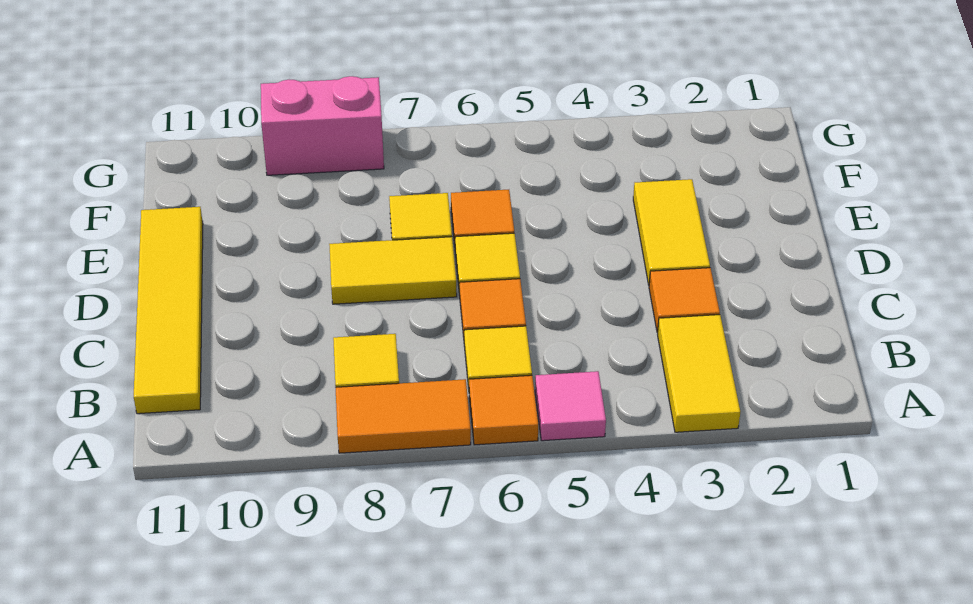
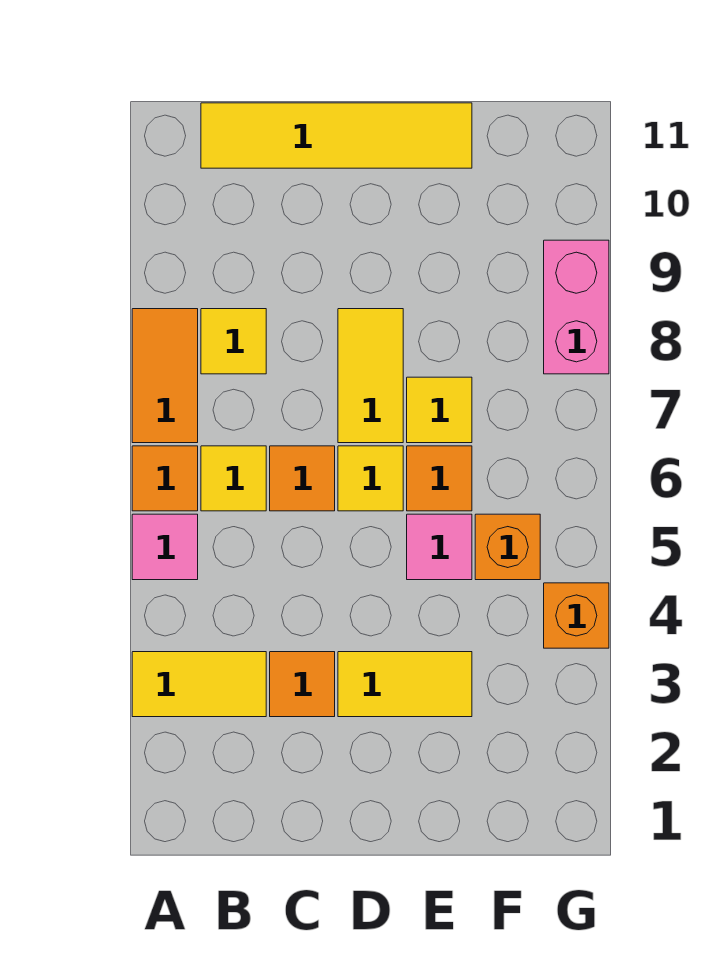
none -> pink tile E5 level 1
none -> orange brick F5 level 1
none -> orange brick G4 level 1

